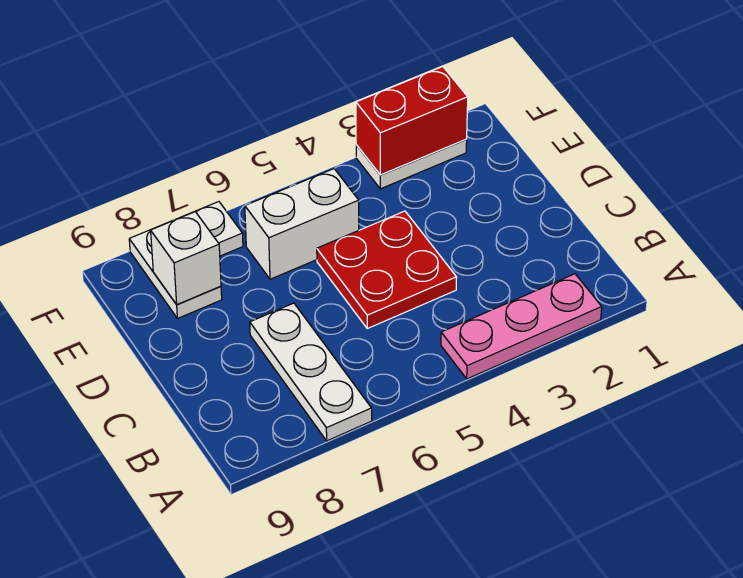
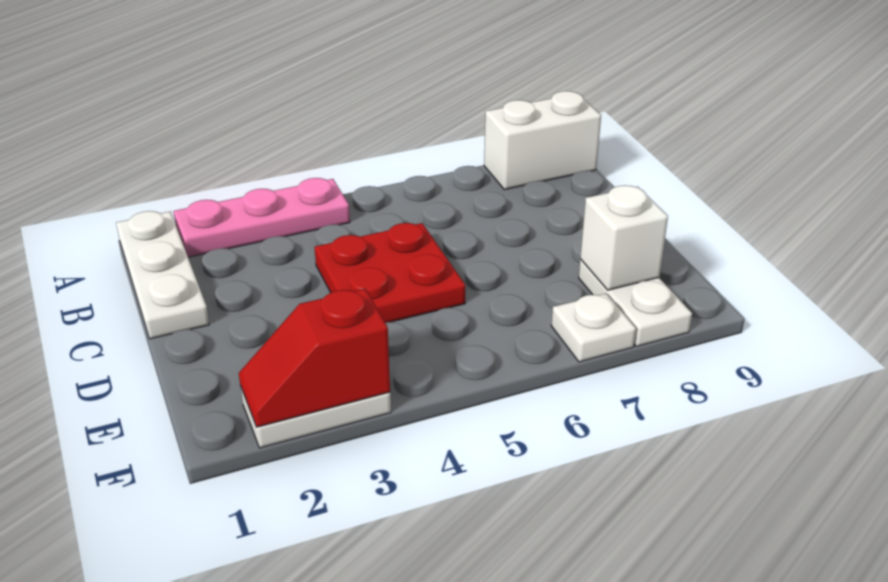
white plate A7:C7 level 1 -> white plate A1:C1 level 1
white brick E5:E6 level 1 -> white brick A8:A9 level 1
red brick F2:F3 level 2 -> red slope F2:F3 level 2 top 3

